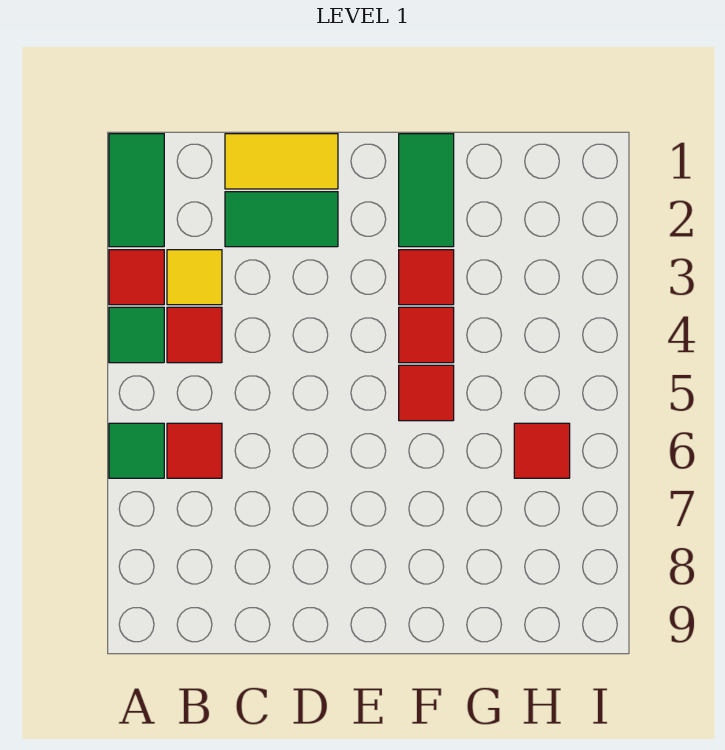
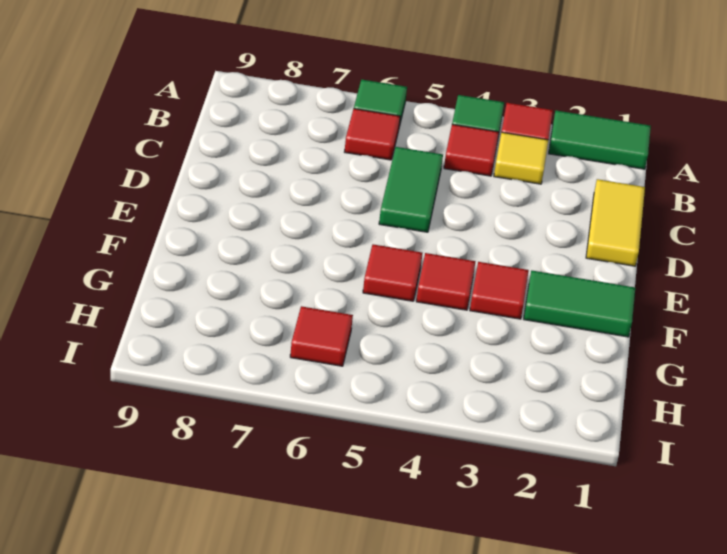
green tile C2:D2 level 1 -> green tile C5:D5 level 1

